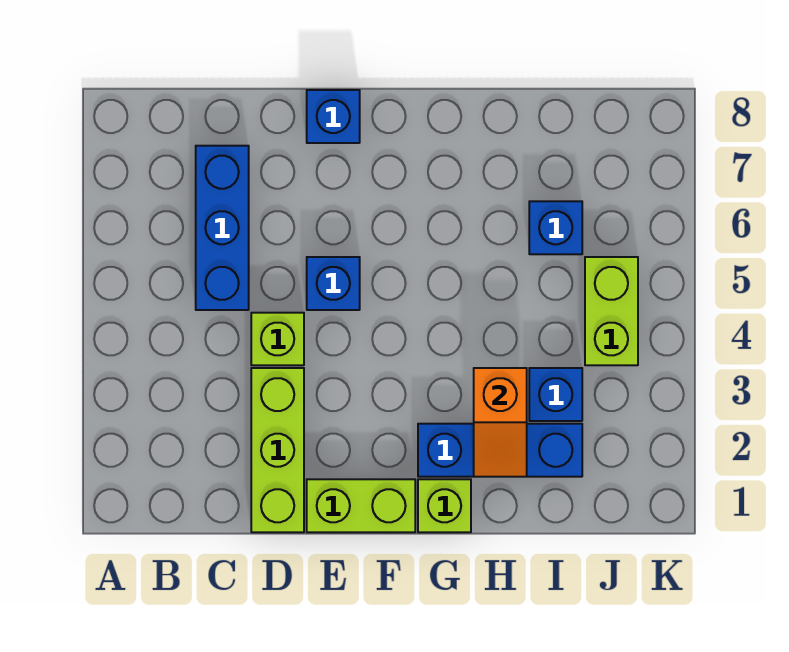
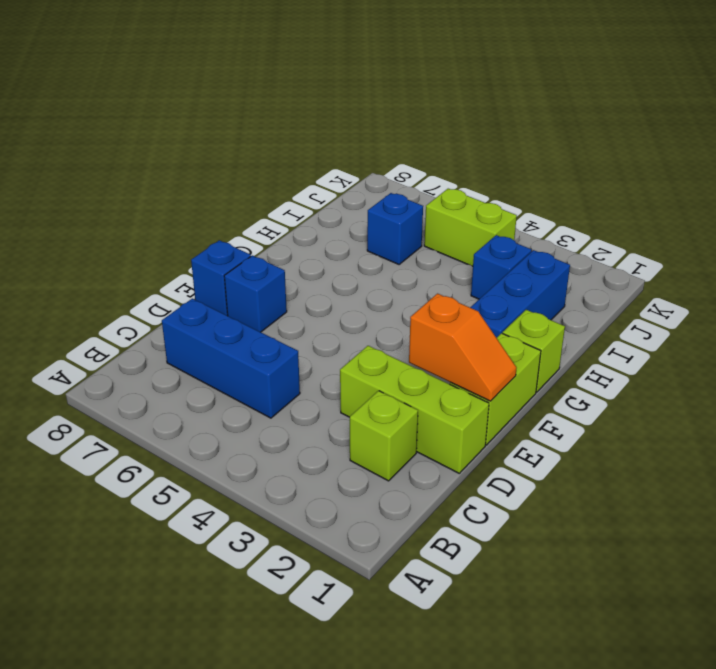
lime brick D4 level 1 -> lime brick C2 level 1
blue brick E5 level 1 -> blue brick E7 level 1
orange slope H2:H3 level 2 top 3 -> orange slope E1:E2 level 2 top 2

